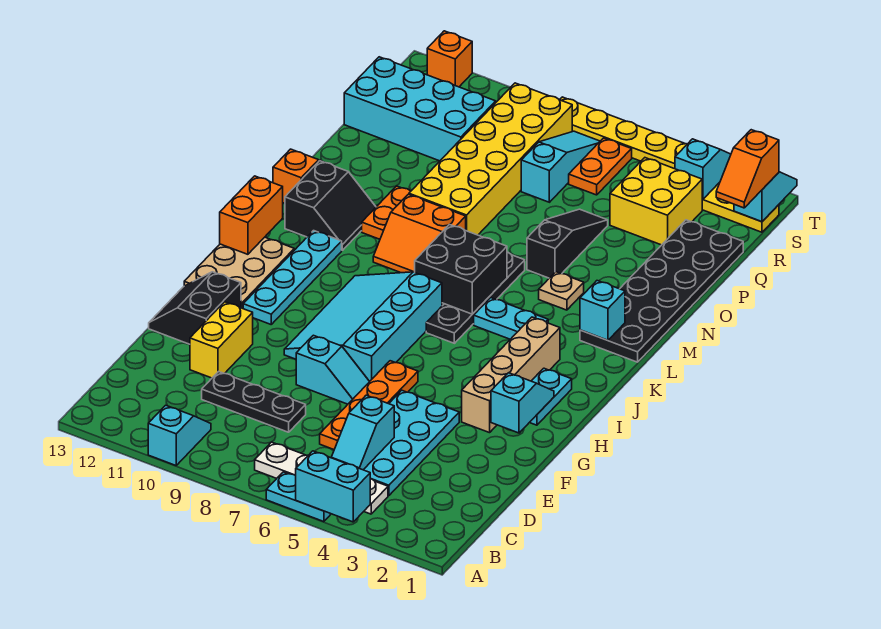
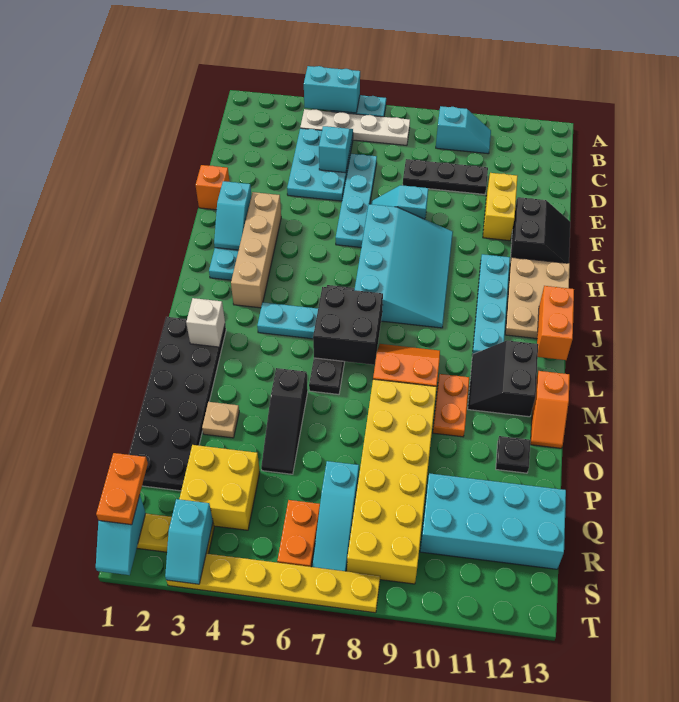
cyan slope A10:B10 level 1 top A -> cyan slope B9:B10 level 1 top 9
cyan plate C4:F5 level 1 -> cyan plate C4:E5 level 1
orange plate D6:G6 level 1 -> cyan plate D6:G6 level 1
cyan brick L2 level 2 -> white brick L2 level 2
tan plate M4 level 1 -> tan plate O3 level 1
none -> black plate O12 level 1
orange slope R1:S1 level 3 top S -> orange plate R1:S1 level 3
orange brick T12 level 1 -> orange brick F1 level 1

